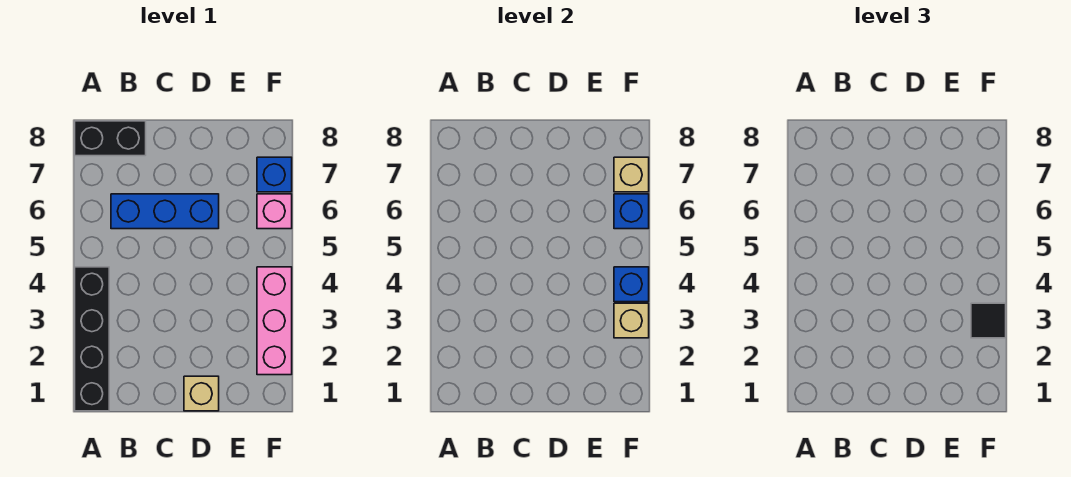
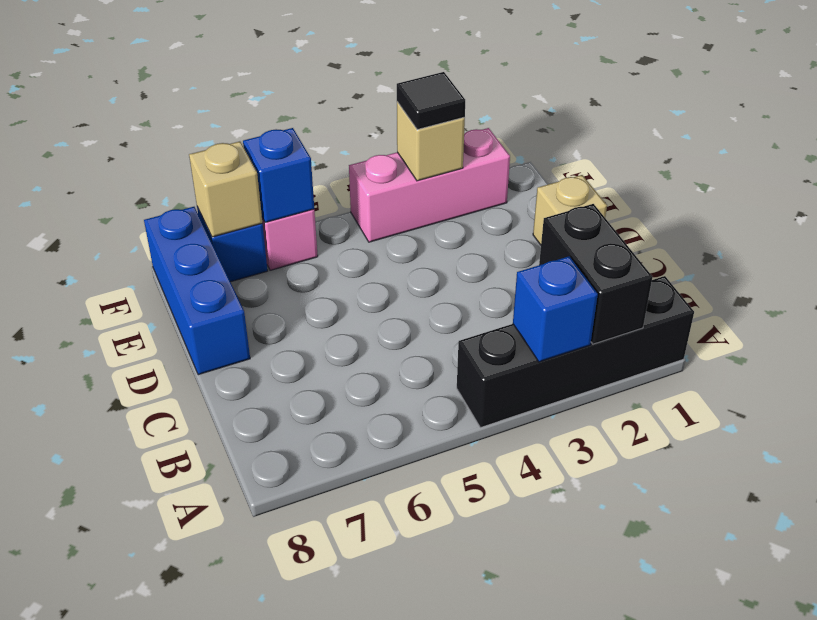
black brick A8:B8 level 1 -> black brick A2:B2 level 2
blue brick B6:D6 level 1 -> blue brick D8:F8 level 1
blue brick F4 level 2 -> blue brick A3 level 2

